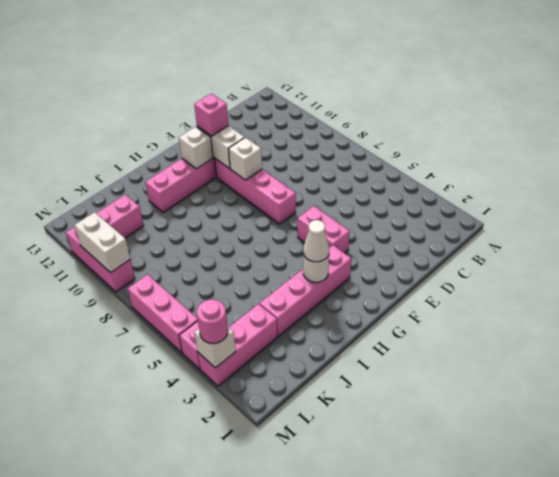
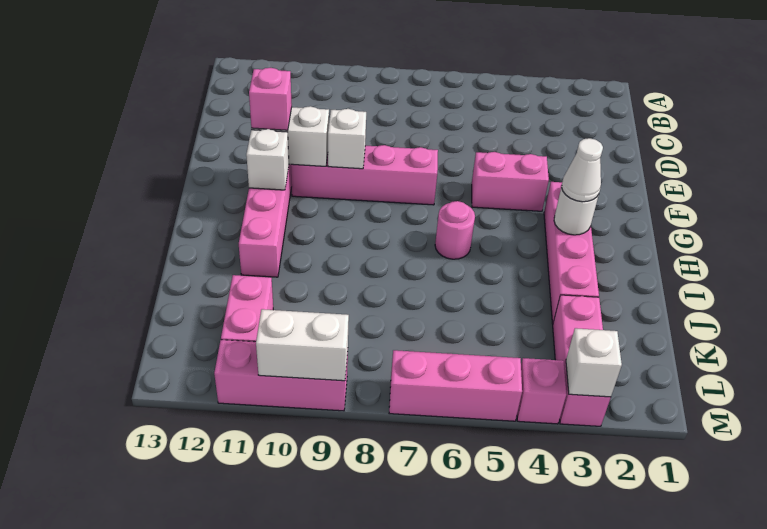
pink round brick M3 level 3 -> pink round brick H6 level 1

